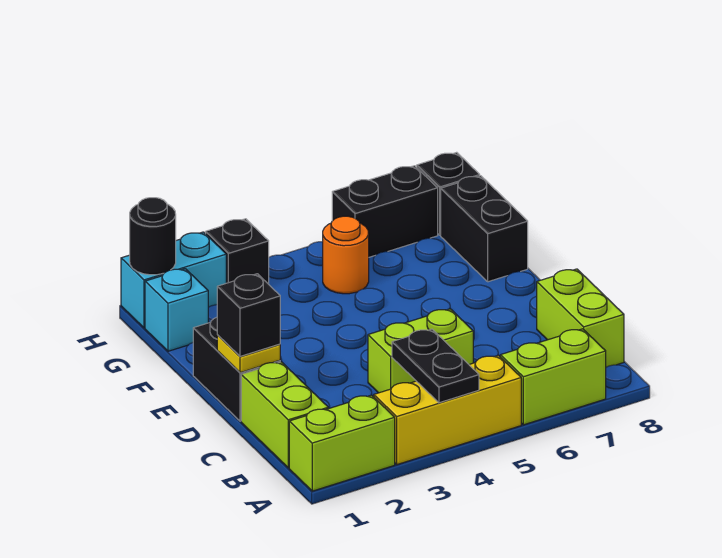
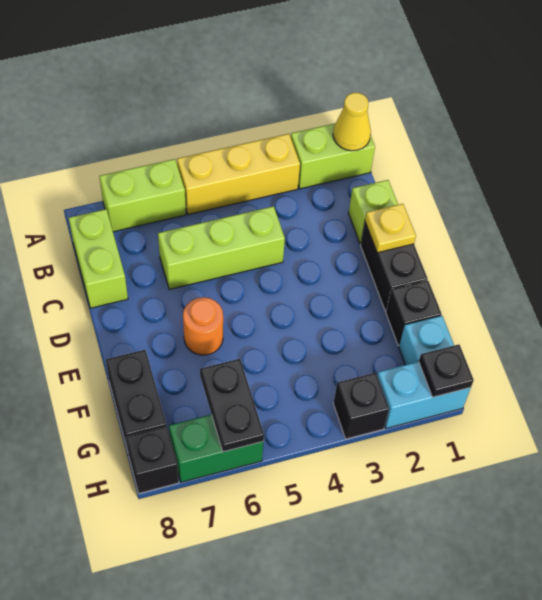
none -> yellow cone A1 level 2
black plate A4:B4 level 2 -> black plate G6:H6 level 2
lime brick B1:C1 level 1 -> lime brick C1 level 1
lime brick C4:C5 level 1 -> lime brick C4:C6 level 1
black brick D1 level 3 -> black brick F1 level 1
orange round brick G5 level 1 -> orange round brick E6 level 1
black round brick H1 level 2 -> black plate H1 level 2
black brick H6:H7 level 1 -> green brick H6:H7 level 1

